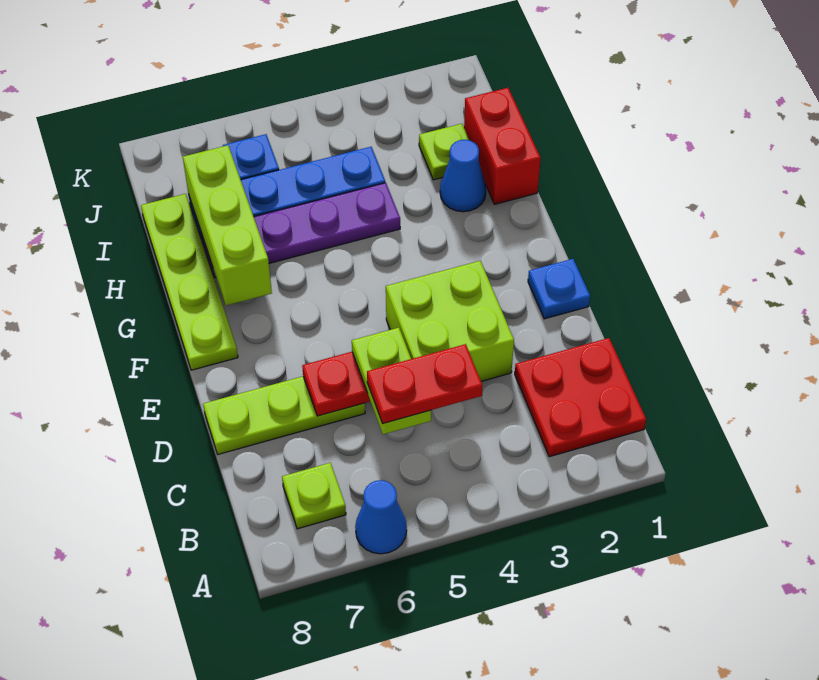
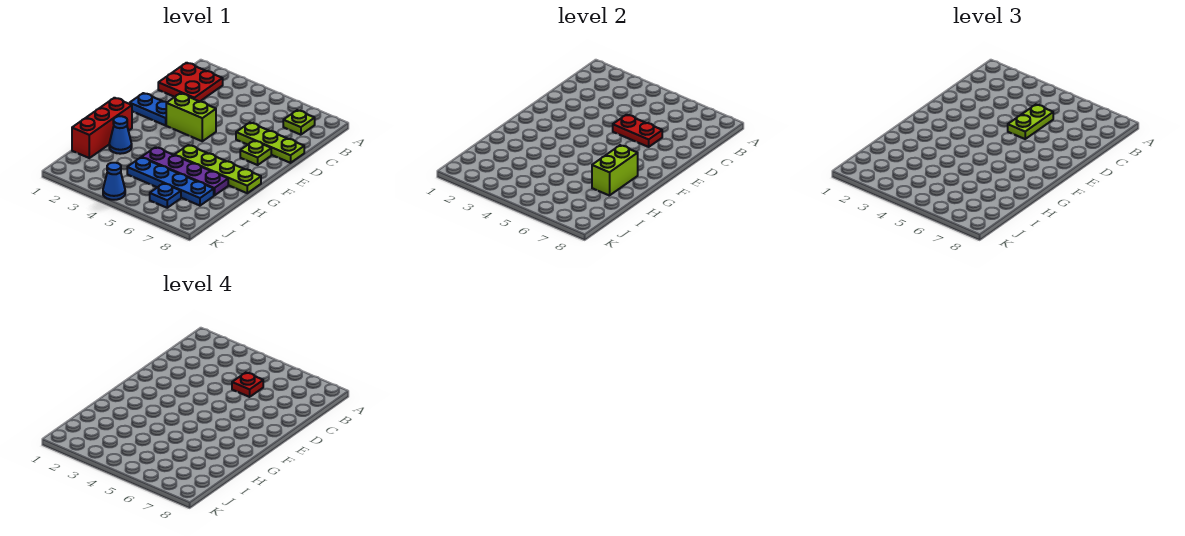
blue cone A6 level 1 -> blue cone K4 level 1
red plate C4:C5 level 4 -> red plate C5 level 4
lime brick D3:E4 level 1 -> lime brick E3:E4 level 1
blue plate E1 level 1 -> blue plate E1:E2 level 1
lime plate F8:I8 level 1 -> lime plate G5:G8 level 1
lime brick G7:I7 level 2 -> lime brick G7:H7 level 2
red brick H1:I1 level 1 -> red brick G1:I1 level 1
lime plate I2 level 1 -> lime plate E7 level 1

